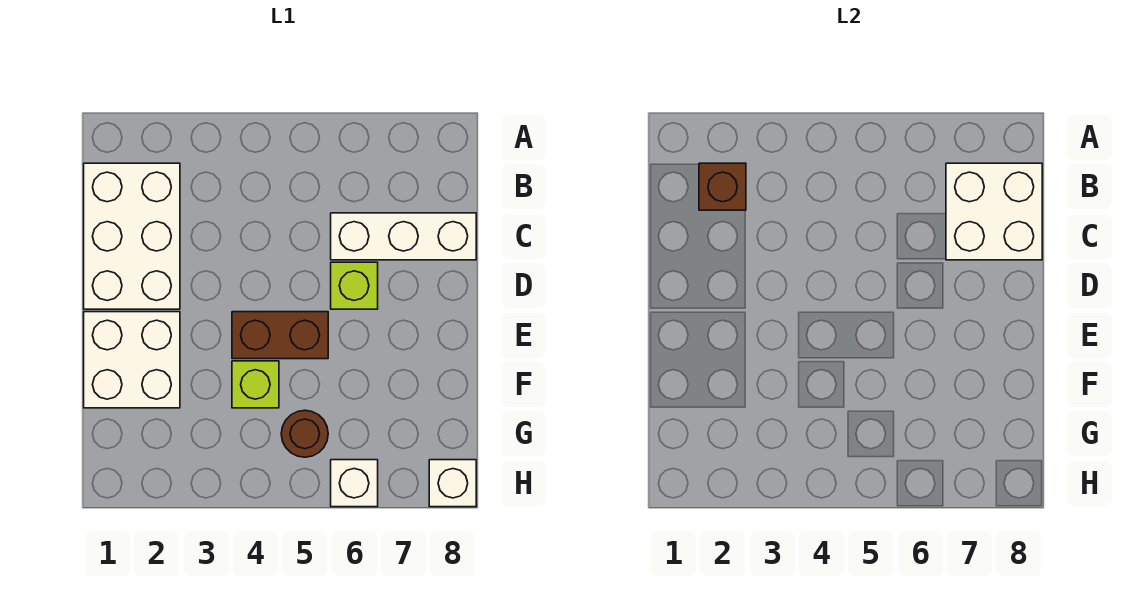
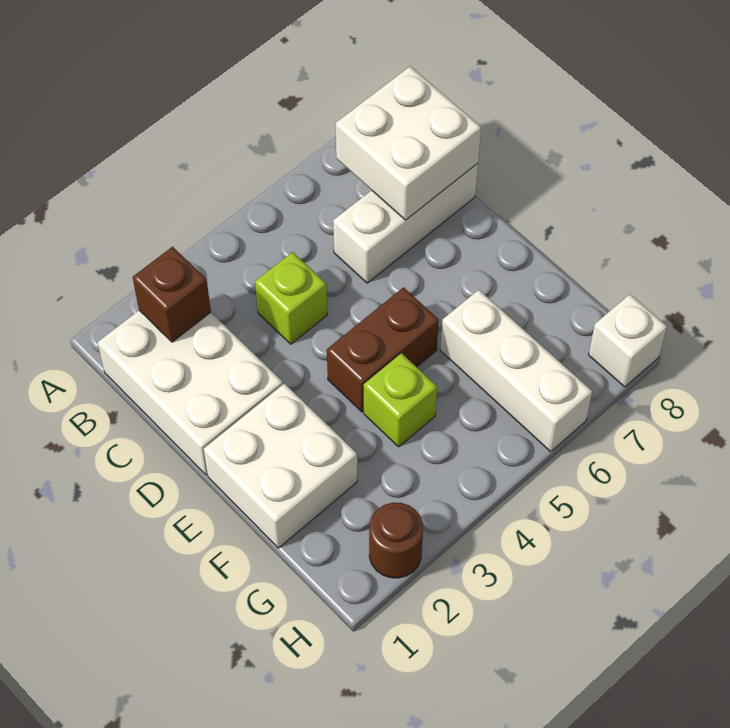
lime brick D6 level 1 -> lime brick C4 level 1
brown round brick G5 level 1 -> brown round brick H2 level 1
white brick H6 level 1 -> white brick F6:H6 level 1

